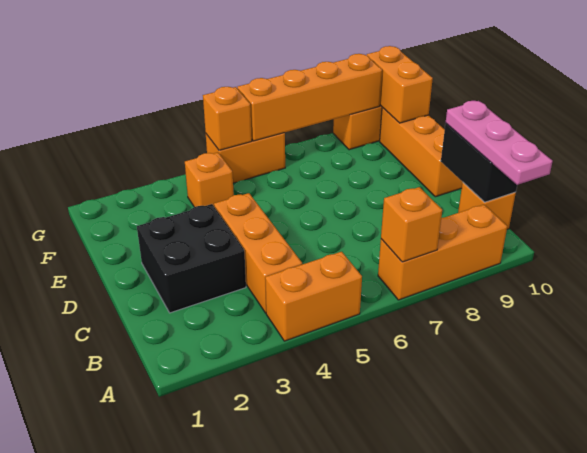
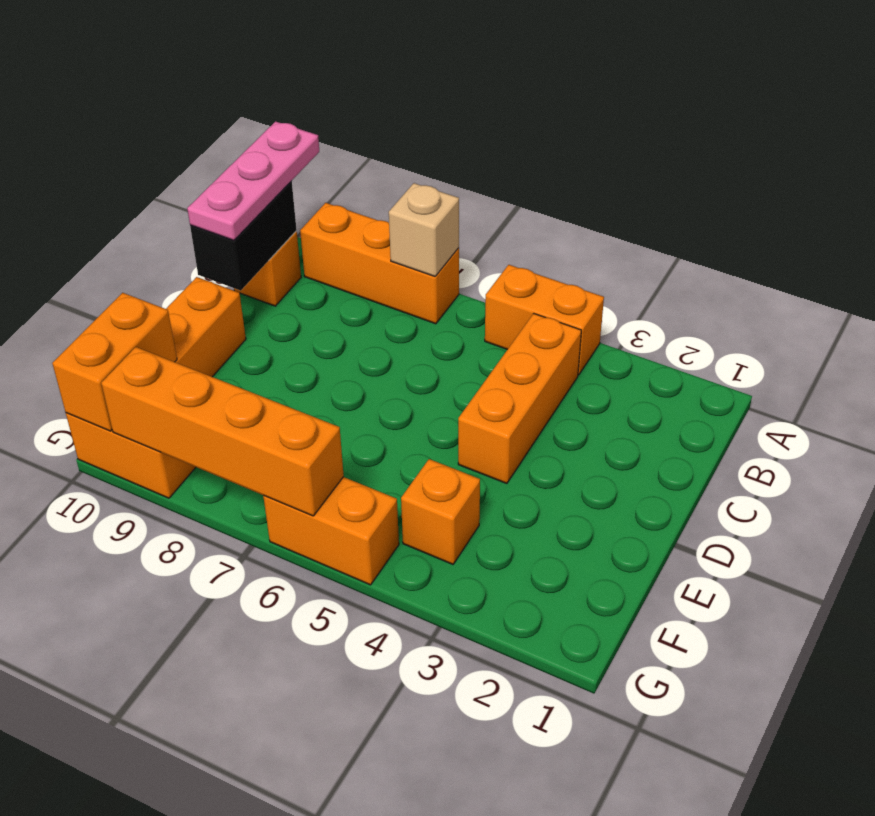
orange brick A7 level 2 -> tan brick A7 level 2
black brick C2:D3 level 1 -> none
orange brick G5 level 2 -> none

